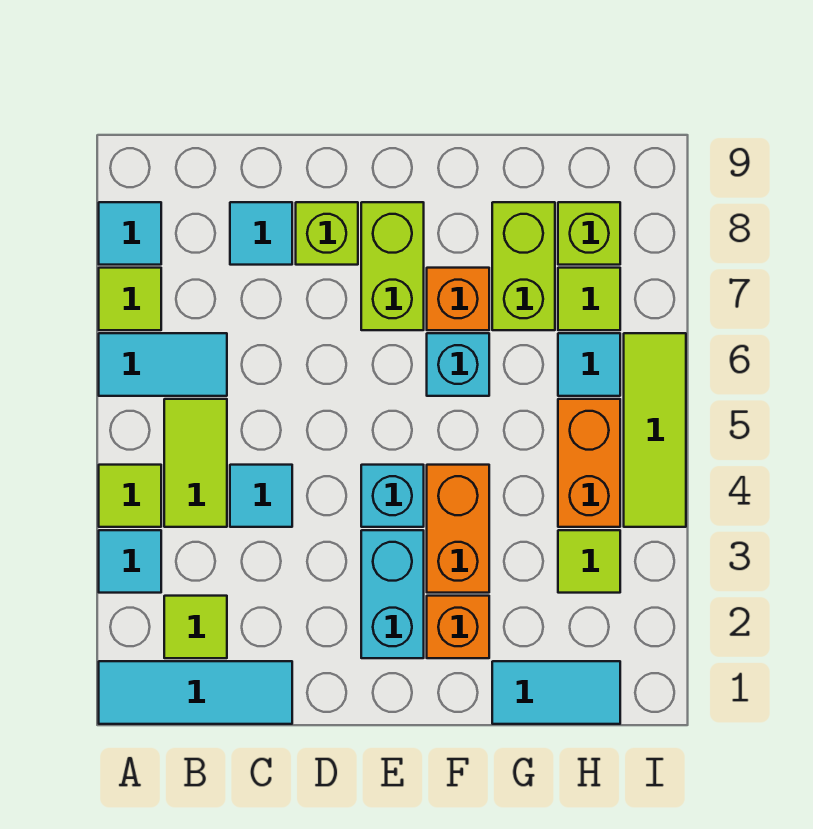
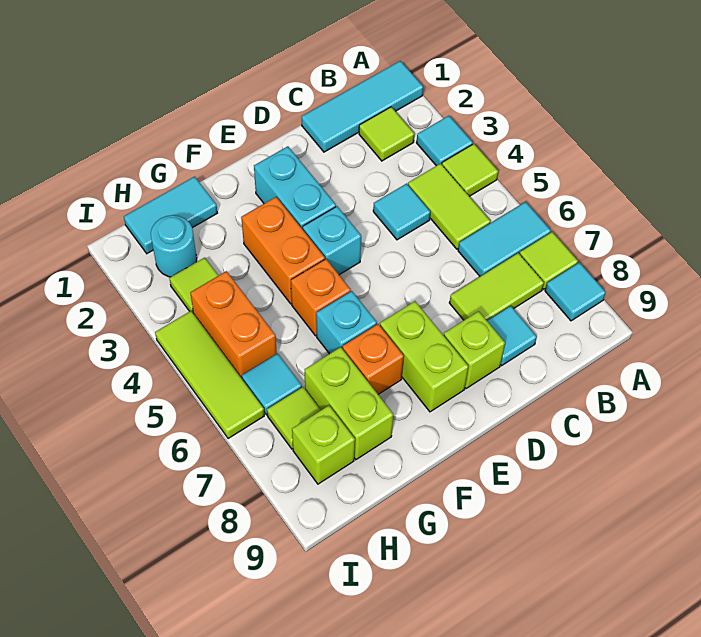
none -> lime tile B7:C7 level 1
orange brick F2 level 1 -> orange brick F5 level 1
none -> cyan round brick H2 level 1

